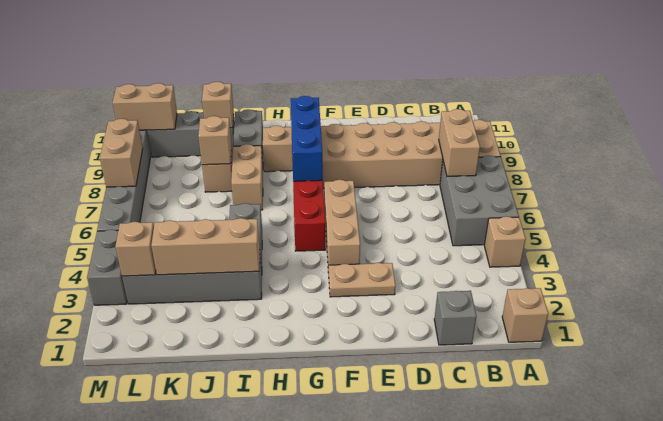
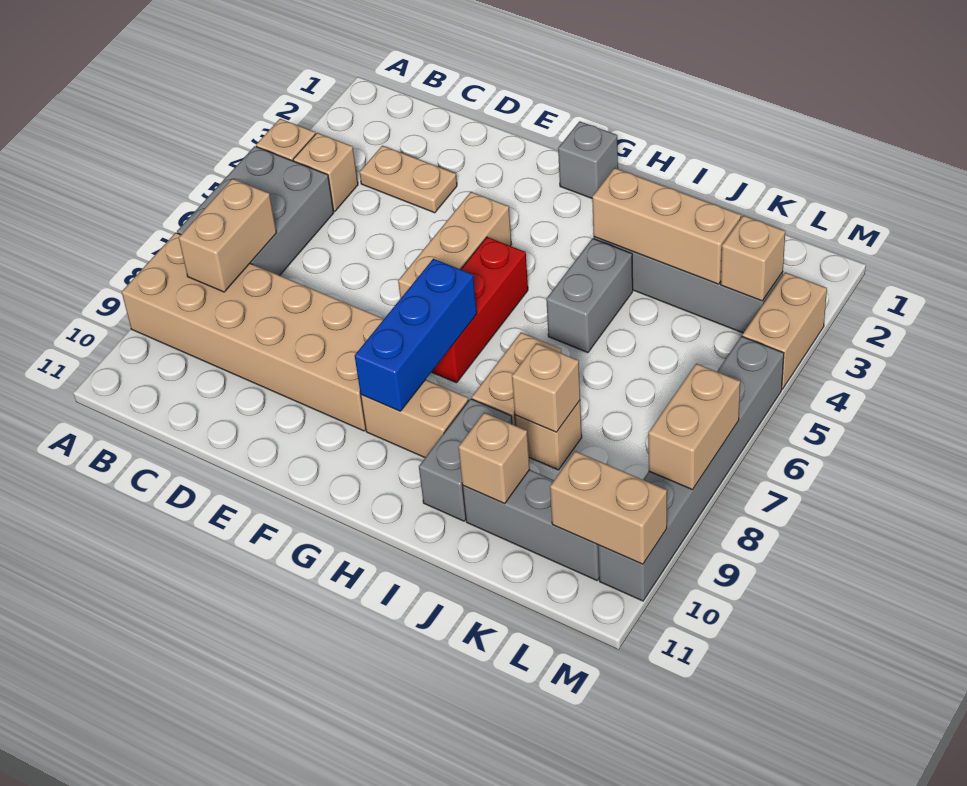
tan brick A1 level 1 -> tan brick B4 level 1
grey brick C1 level 1 -> grey brick G1 level 1
tan plate E3:F3 level 1 -> tan plate C3:D3 level 1
grey brick M3:M4 level 1 -> tan brick M3:M4 level 1

